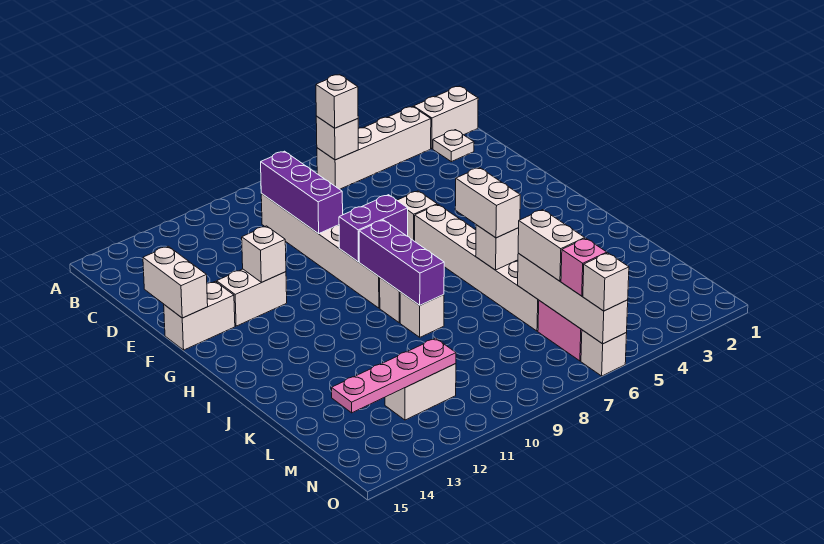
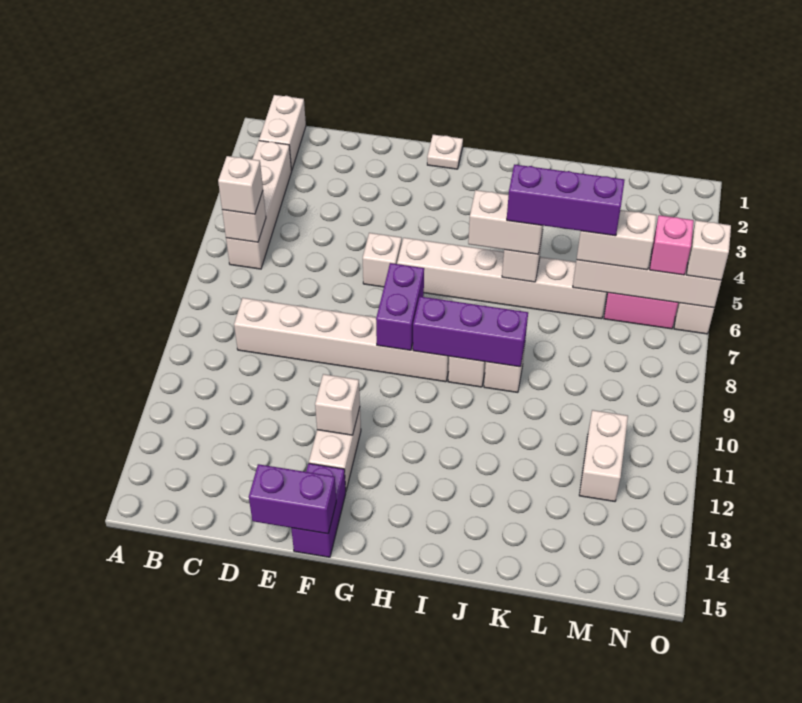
white plate C2 level 1 -> white plate G1 level 1
purple brick C9:E9 level 2 -> purple brick J6:L6 level 4
white brick E15:F15 level 2 -> purple brick E15:F15 level 2
white brick F14:F15 level 1 -> purple brick F14:F15 level 1
pink plate M11:M14 level 2 -> none

